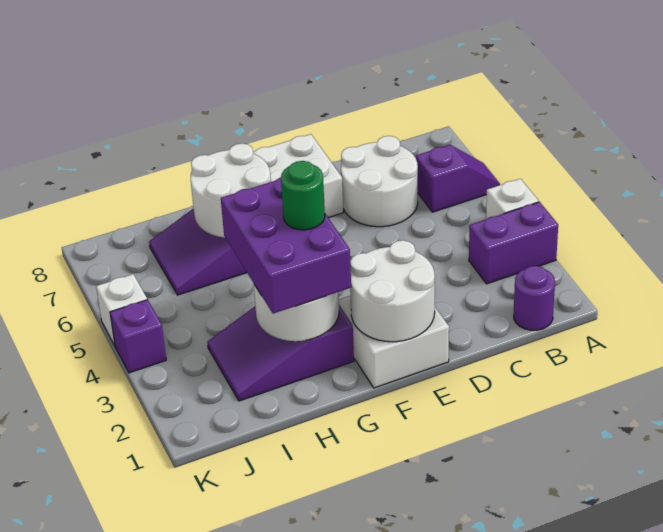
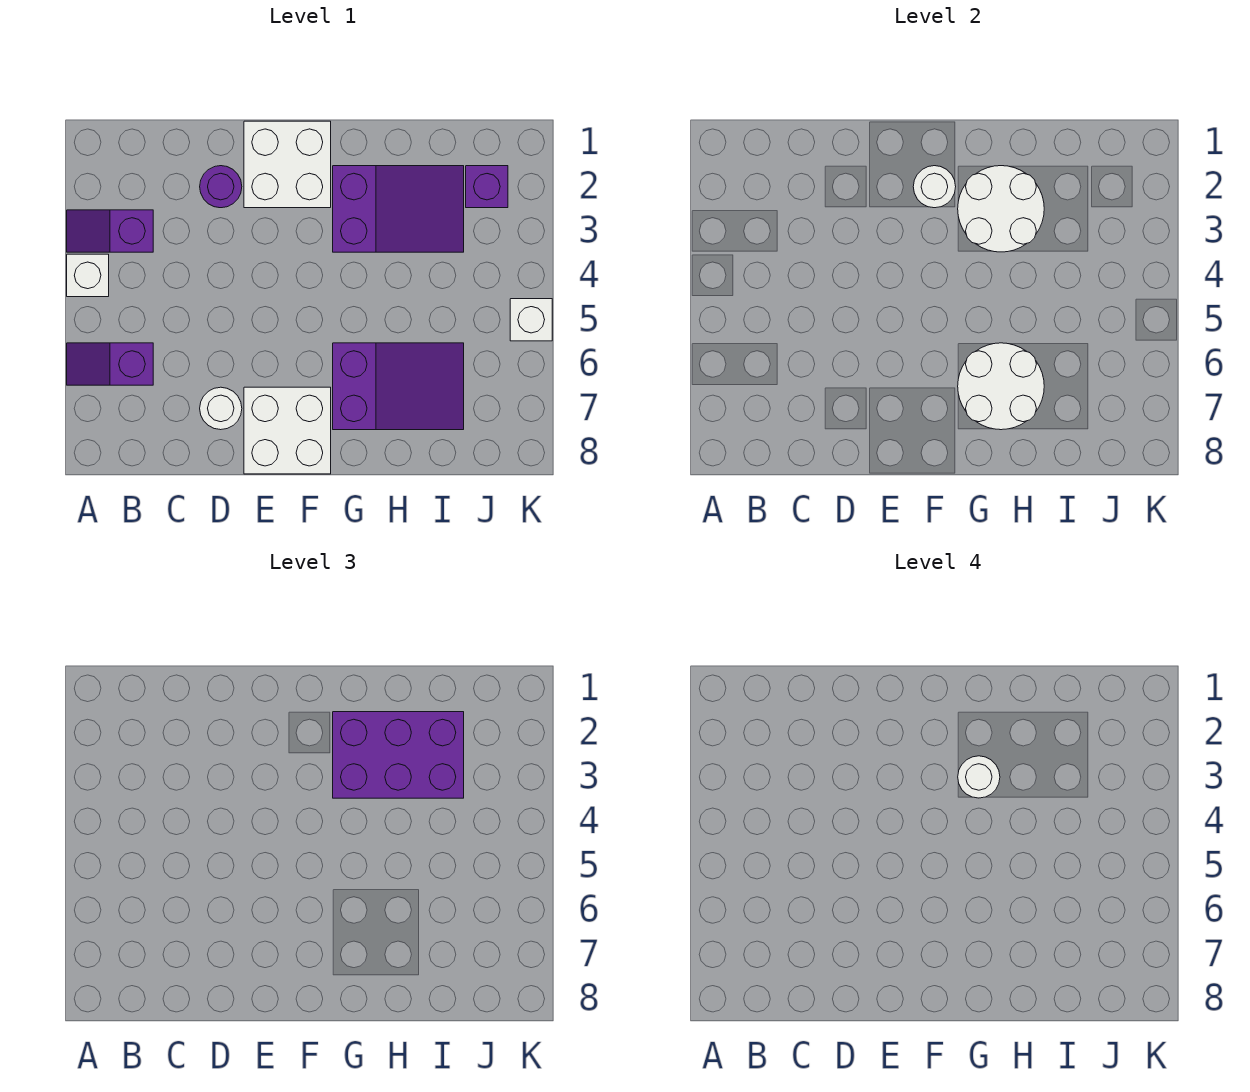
purple brick A3:B3 level 1 -> purple slope A3:B3 level 1 top B
purple round brick B1 level 1 -> purple round brick D2 level 1
white round brick C6:D7 level 1 -> white round brick D7 level 1
white round brick E1:F2 level 2 -> white round brick F2 level 2
purple brick G2:H4 level 3 -> purple brick G2:I3 level 3
green round brick G3 level 4 -> white round brick G3 level 4
purple brick K4 level 1 -> purple brick J2 level 1

